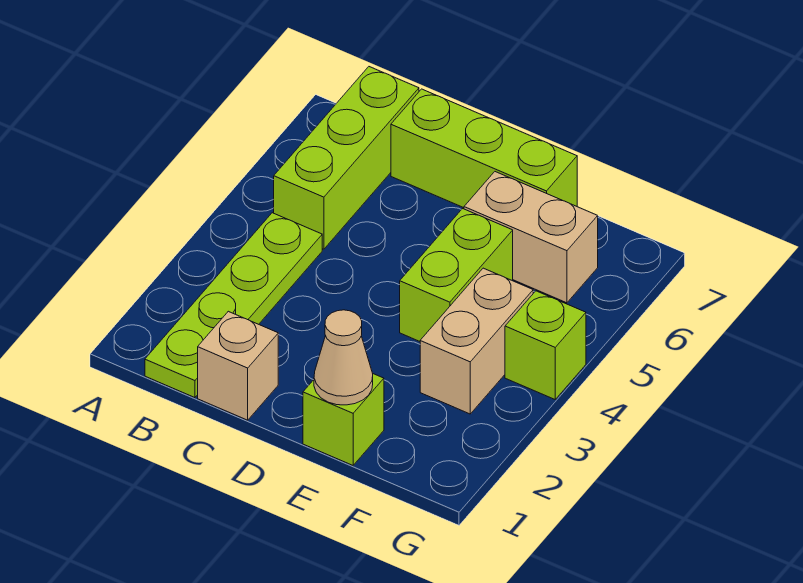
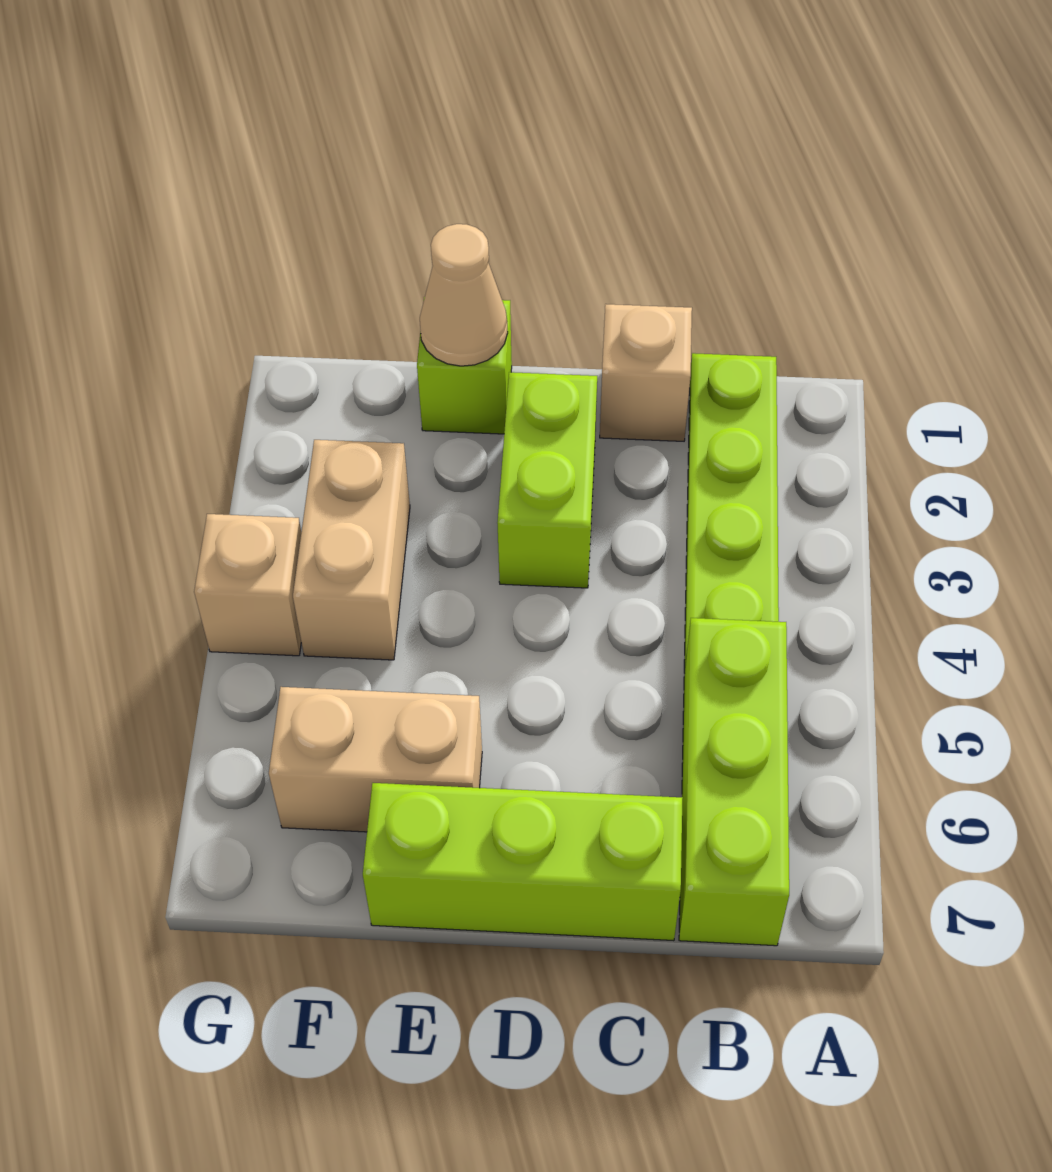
lime brick E4:E5 level 1 -> lime brick D2:D3 level 1
lime brick G4 level 1 -> tan brick G4 level 1

